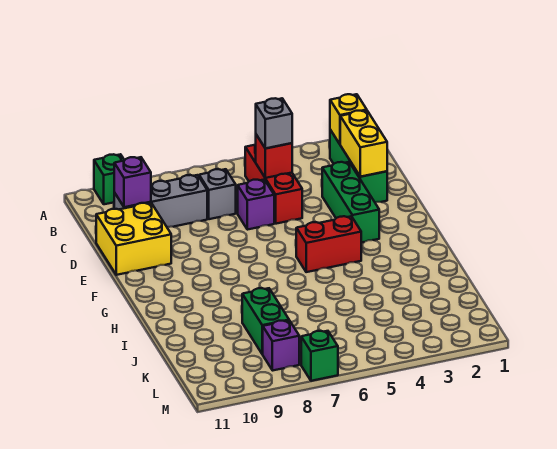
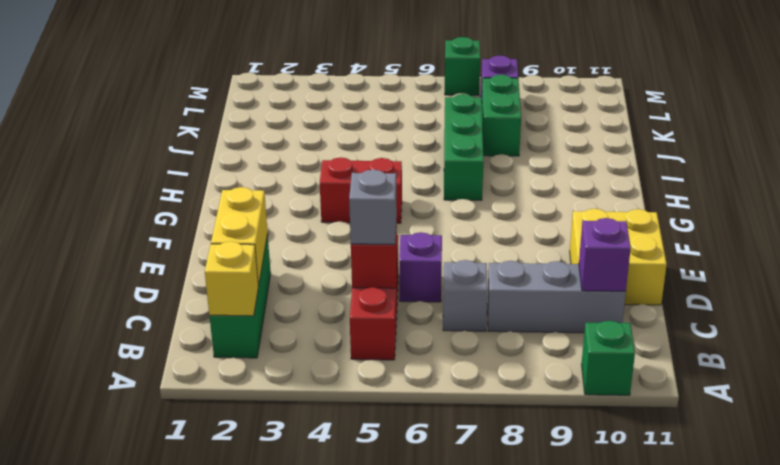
green brick D3:F3 level 1 -> green brick H7:J7 level 1

